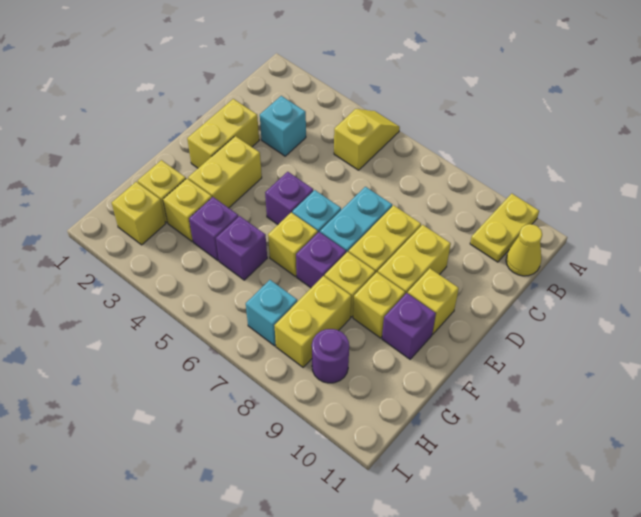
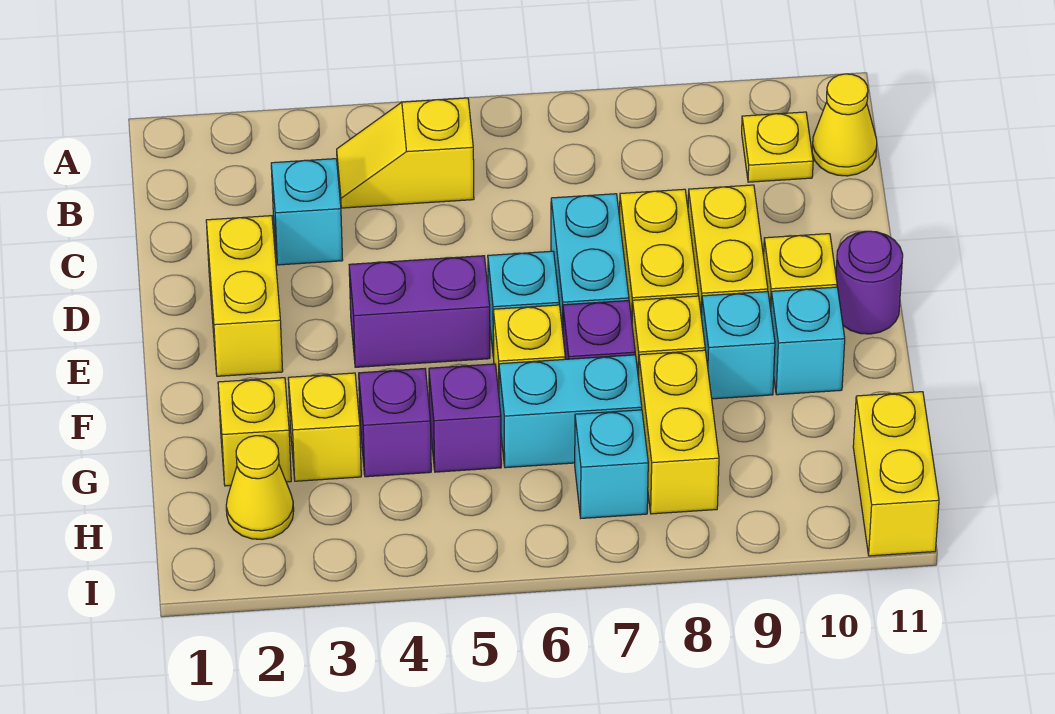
yellow slope A5:B5 level 1 top B -> yellow slope B4:B5 level 1 top 5
yellow plate A10:B10 level 1 -> yellow plate B10 level 1
yellow brick E3:F3 level 1 -> yellow brick H11:I11 level 1
purple brick E5 level 1 -> purple brick E4:E5 level 1
yellow brick F9 level 1 -> cyan brick F9 level 1
purple brick F10 level 1 -> cyan brick F10 level 1
none -> cyan brick G6:G7 level 1
yellow brick H2 level 1 -> yellow cone H2 level 1
purple round brick H9 level 1 -> purple round brick E11 level 1

